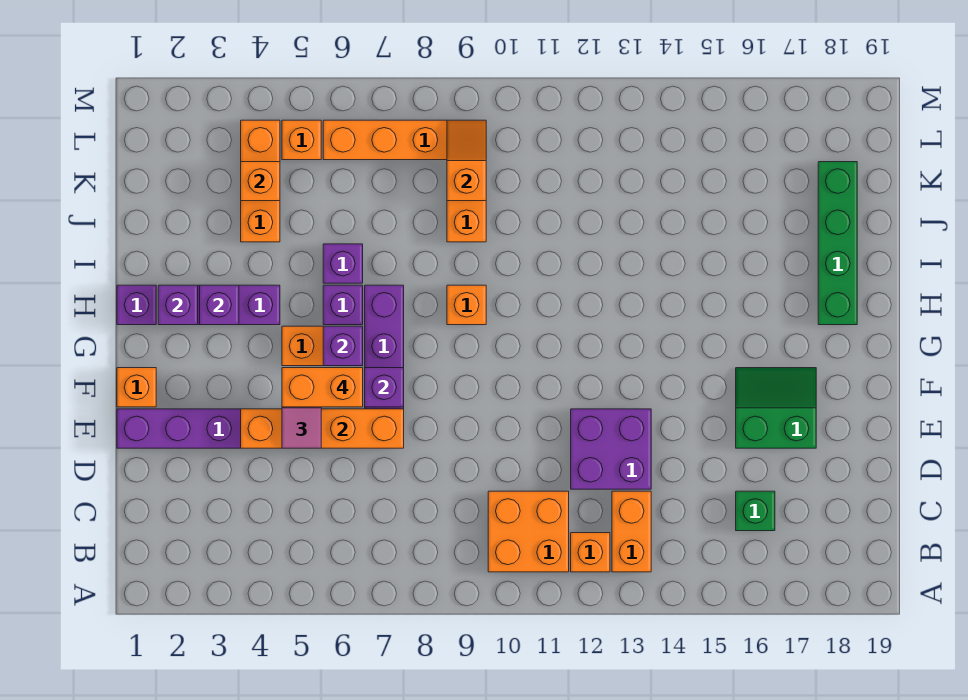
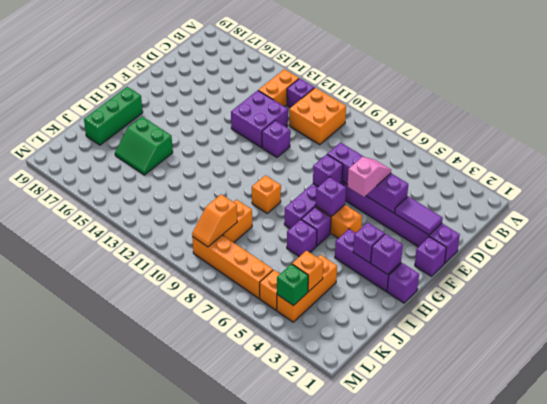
orange brick B12 level 1 -> purple brick B12 level 1
green brick C16 level 1 -> green brick L4 level 2
none -> purple tile E2:E3 level 2
orange brick E4:E7 level 2 -> purple brick E4:E7 level 2
none -> purple brick E11 level 1
green slope E16:F17 level 1 top E -> green slope I15:J16 level 1 top I
orange brick F1 level 1 -> purple brick F1 level 1
orange brick F5:F6 level 4 -> none
green brick H18:K18 level 1 -> green brick H18:J18 level 1

